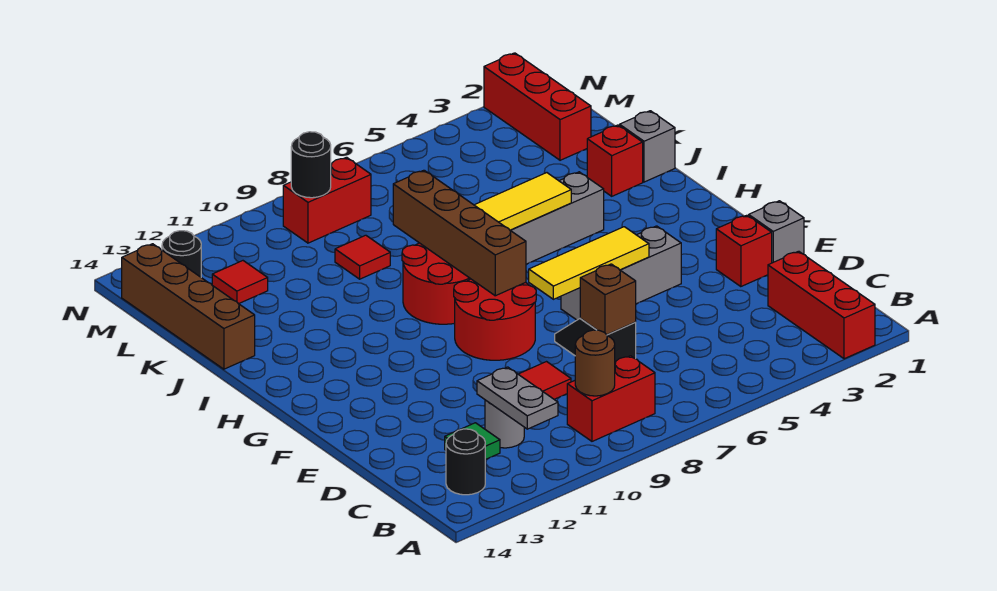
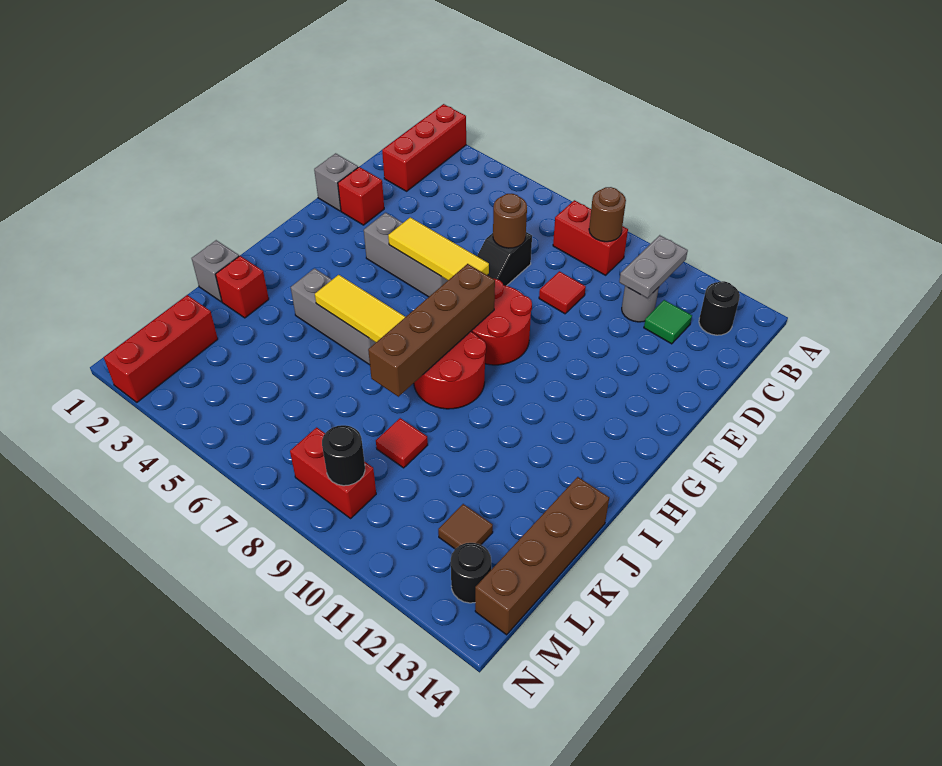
brown brick D7 level 2 -> brown round brick D7 level 2
red tile L12 level 1 -> brown tile L12 level 1

